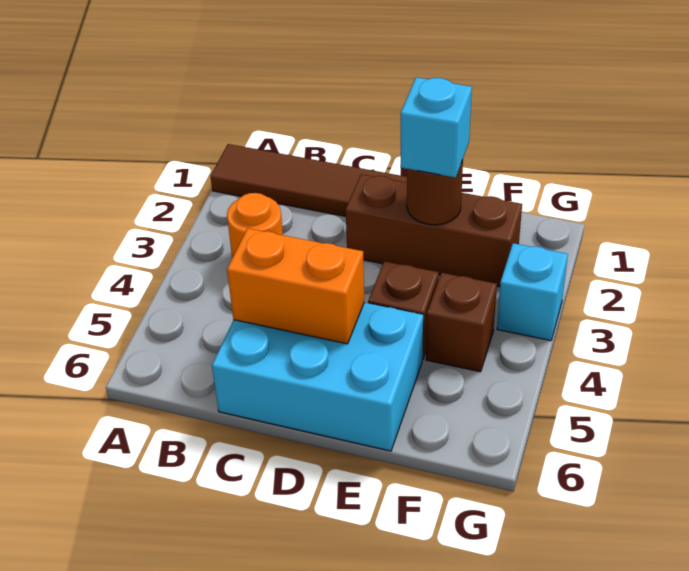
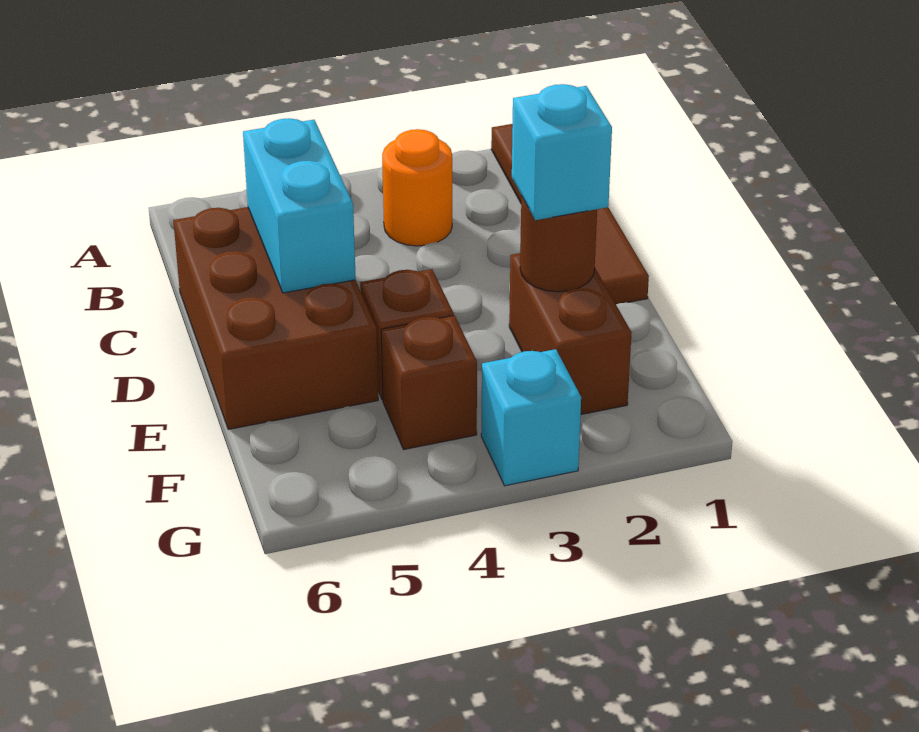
cyan brick C5:E6 level 1 -> brown brick C5:E6 level 1
orange brick C5:D5 level 2 -> cyan brick C5:D5 level 2
brown brick D2:F2 level 1 -> brown brick E2:F2 level 1

